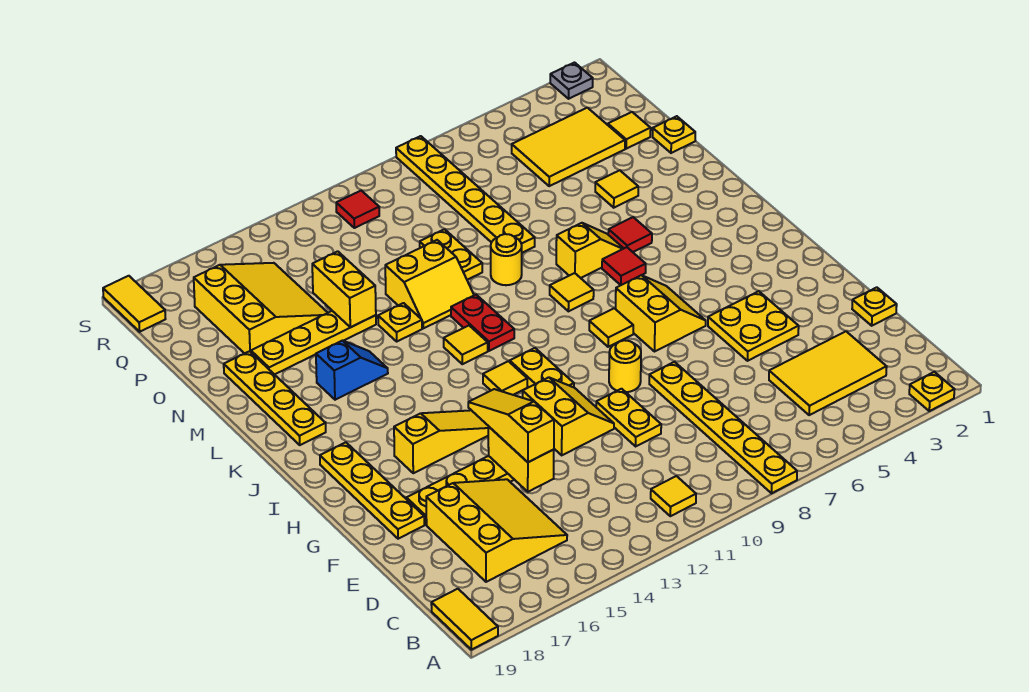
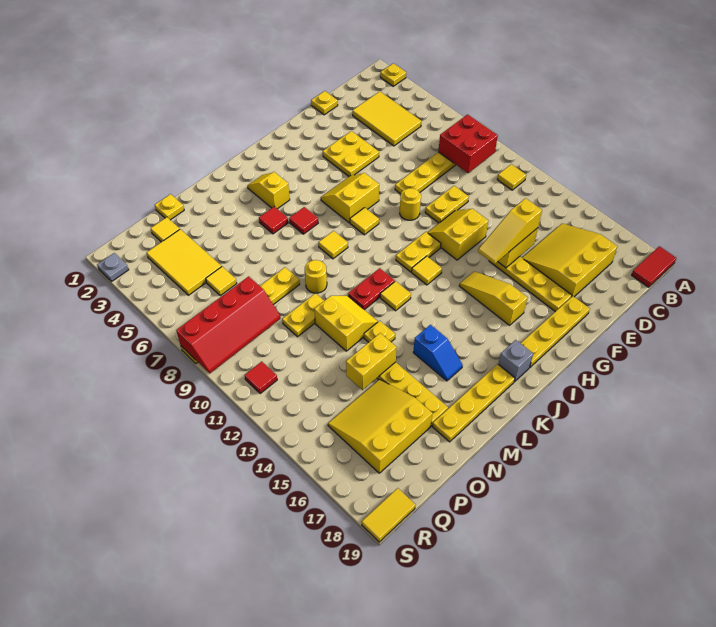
yellow tile A19:B19 level 1 -> red tile A19:B19 level 1
none -> red brick B8:C9 level 2
none -> grey brick J18 level 1
yellow slope L6:L7 level 1 top 7 -> yellow slope K3:K4 level 1 top 4
blue slope L15:L16 level 1 top 16 -> blue slope L15:L16 level 1 top 15
yellow tile N4 level 1 -> yellow tile P6 level 1
none -> red slope P8:S9 level 2 top 8

